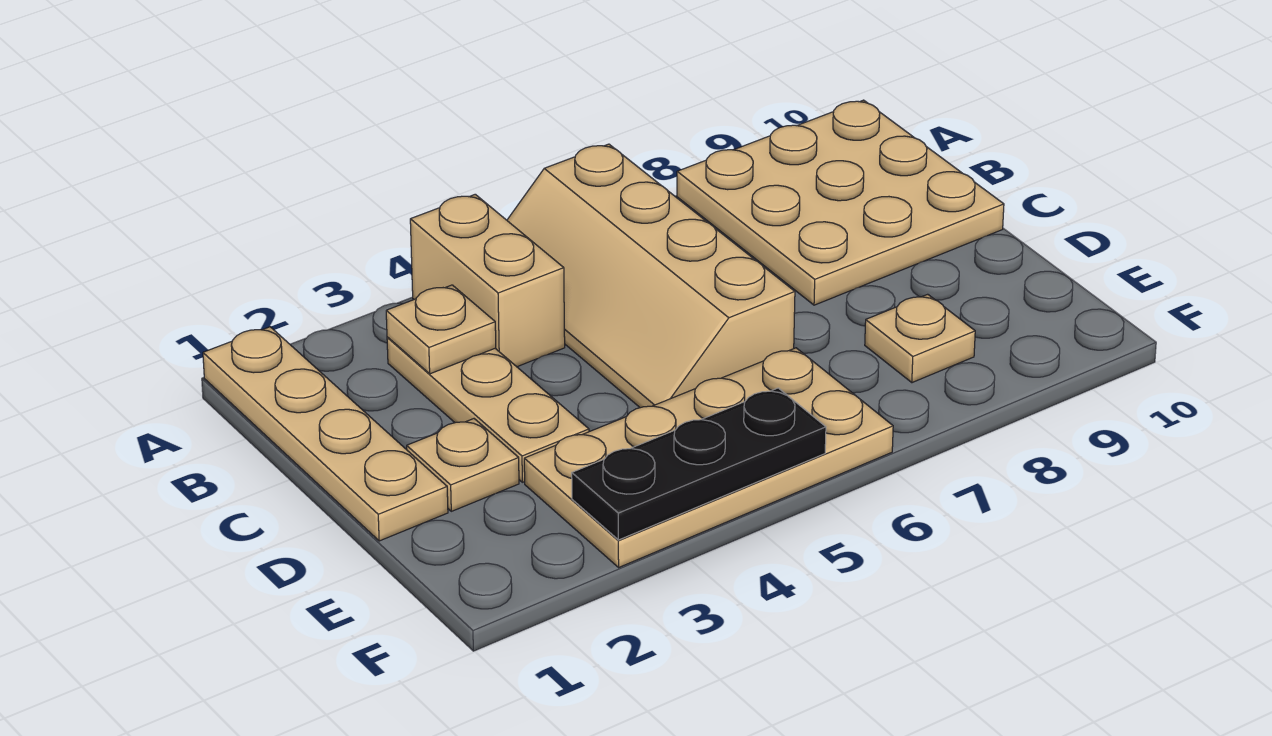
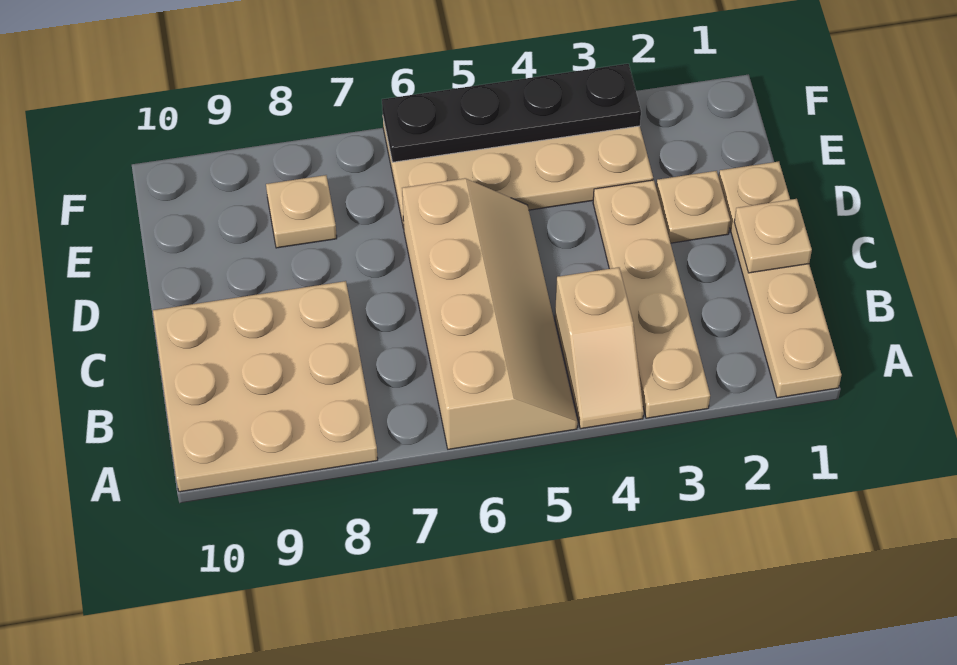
tan brick A4:B4 level 1 -> tan slope A4:B4 level 1 top B
tan plate B3:D3 level 1 -> tan plate A3:D3 level 1
tan plate B3 level 2 -> tan plate C1 level 2
black plate F3:F5 level 2 -> black plate F3:F6 level 2

